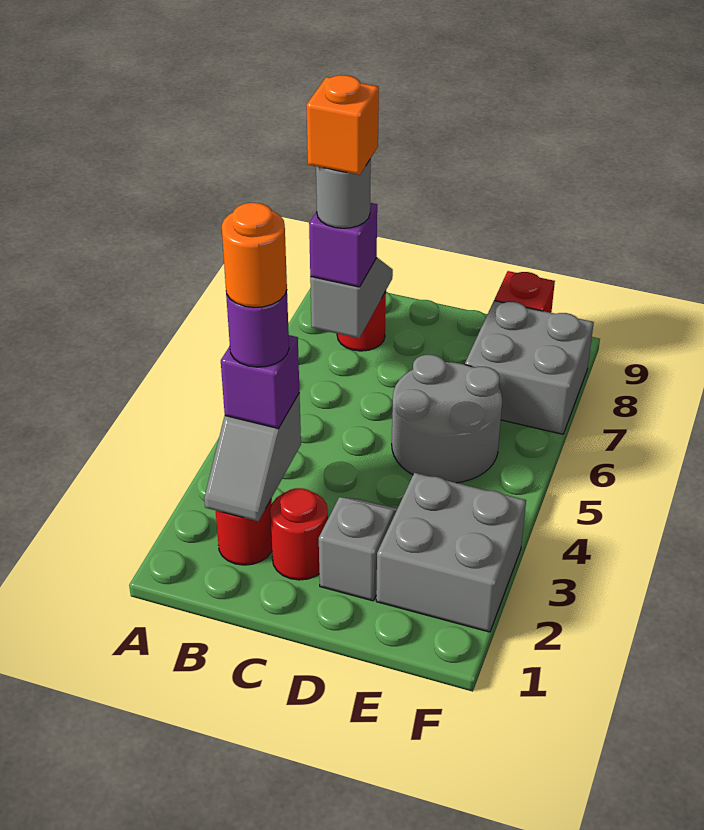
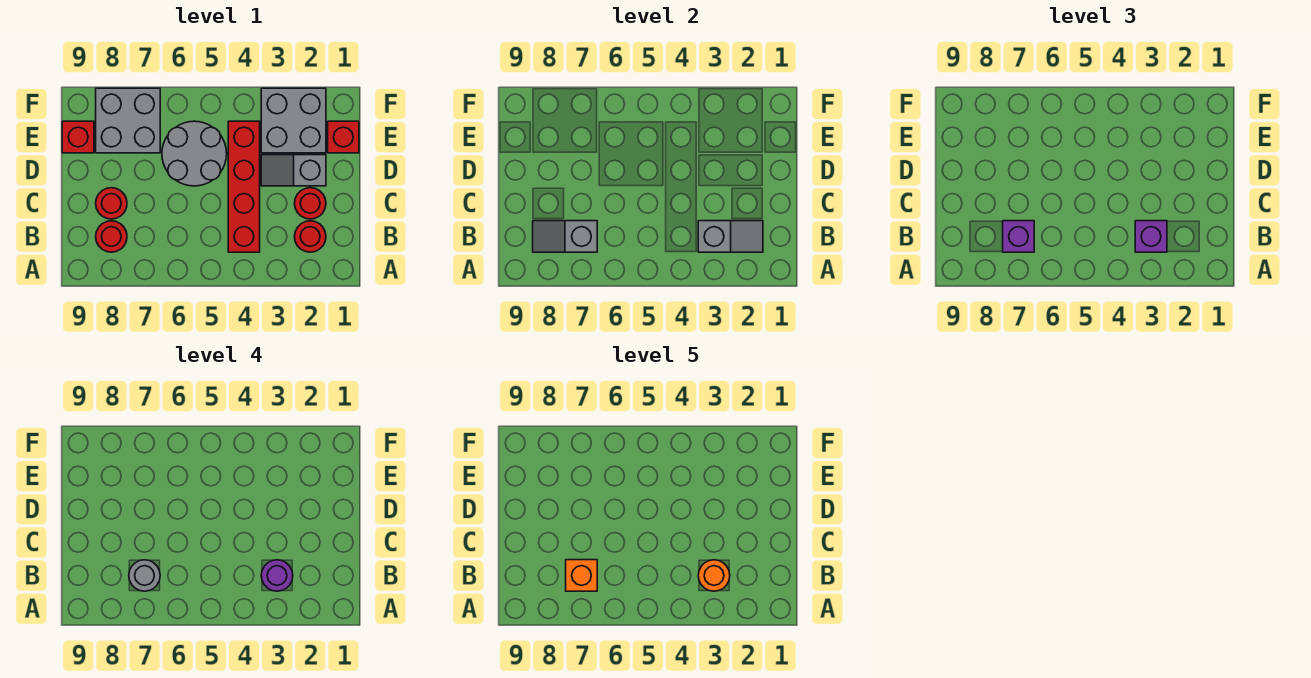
none -> red brick B4:E4 level 1
none -> red round brick C8 level 1
none -> red brick E1 level 1

